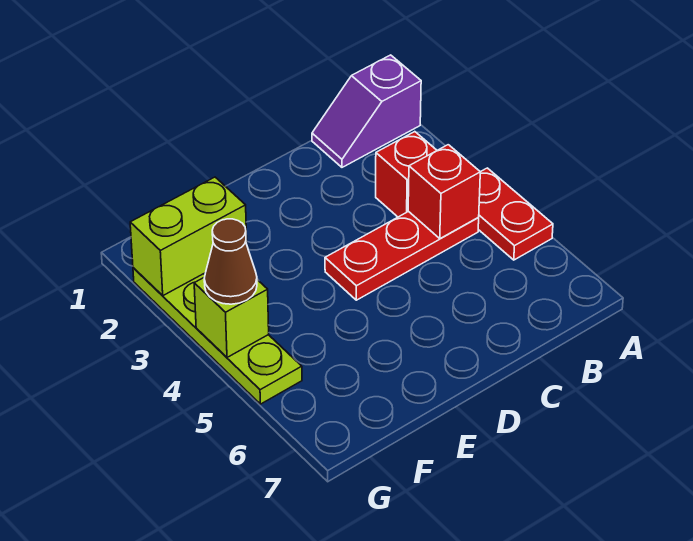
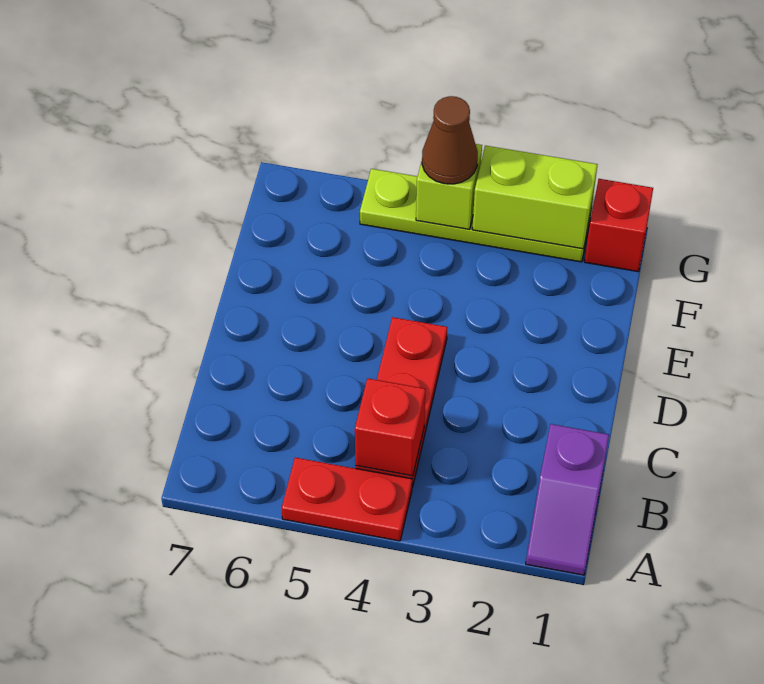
purple slope A1:B1 level 1 top A -> purple slope A1:B1 level 1 top B
red brick B3 level 1 -> red brick G1 level 1
lime brick F2:G2 level 2 -> lime brick G2:G3 level 2

